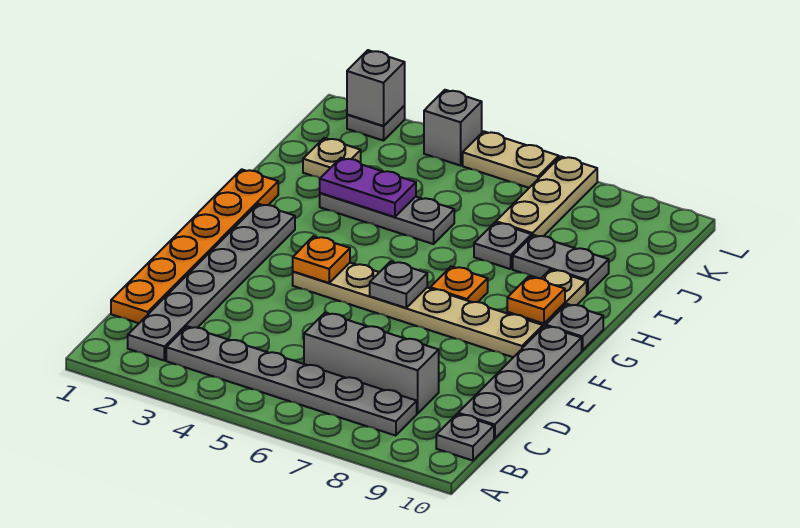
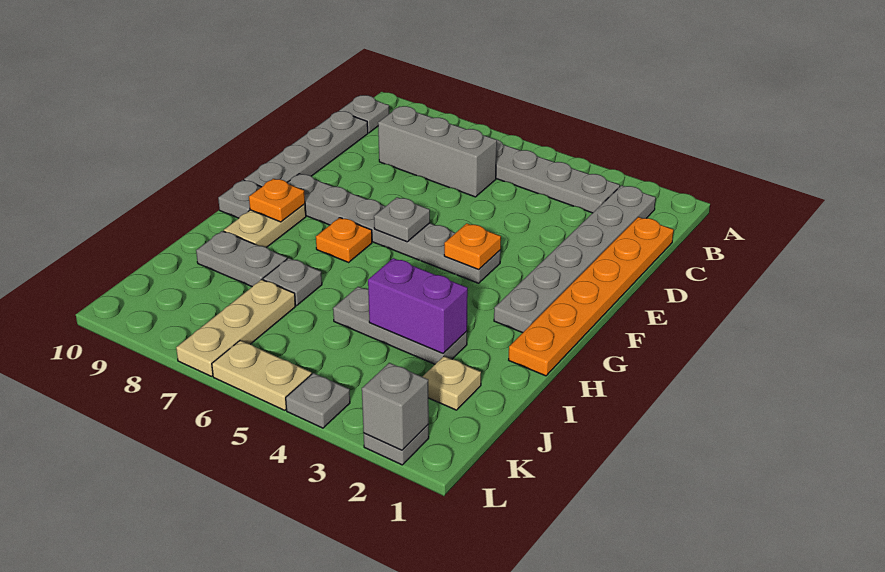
tan plate F4:F9 level 1 -> grey plate F4:F9 level 1
purple plate I3:I4 level 2 -> purple brick I3:I4 level 2
grey brick L4 level 1 -> grey plate L4 level 1

